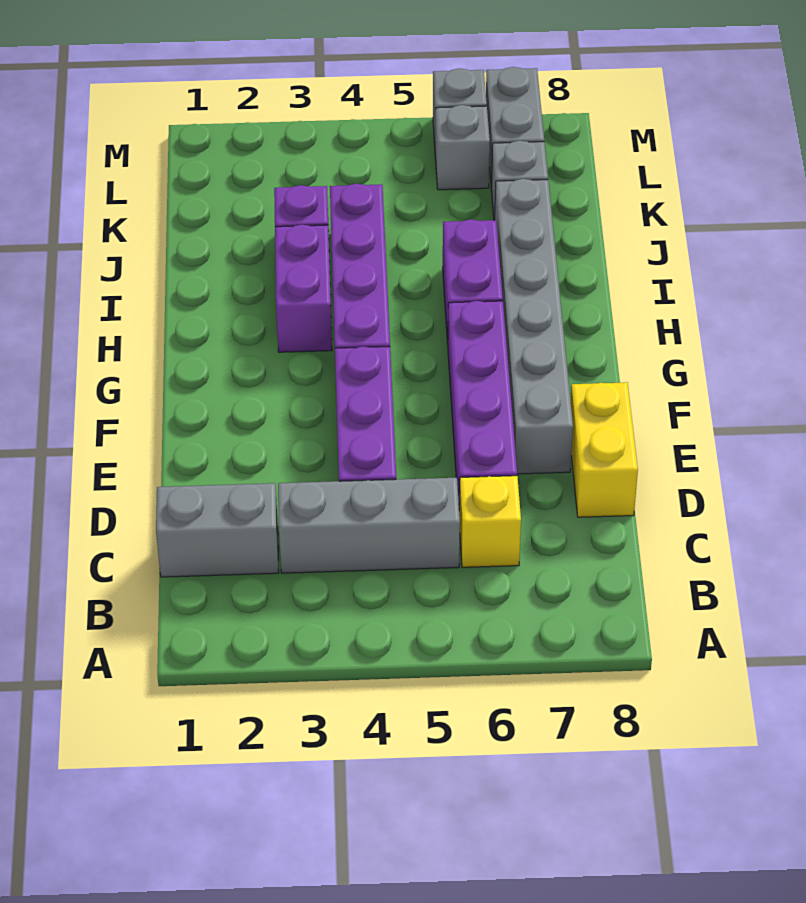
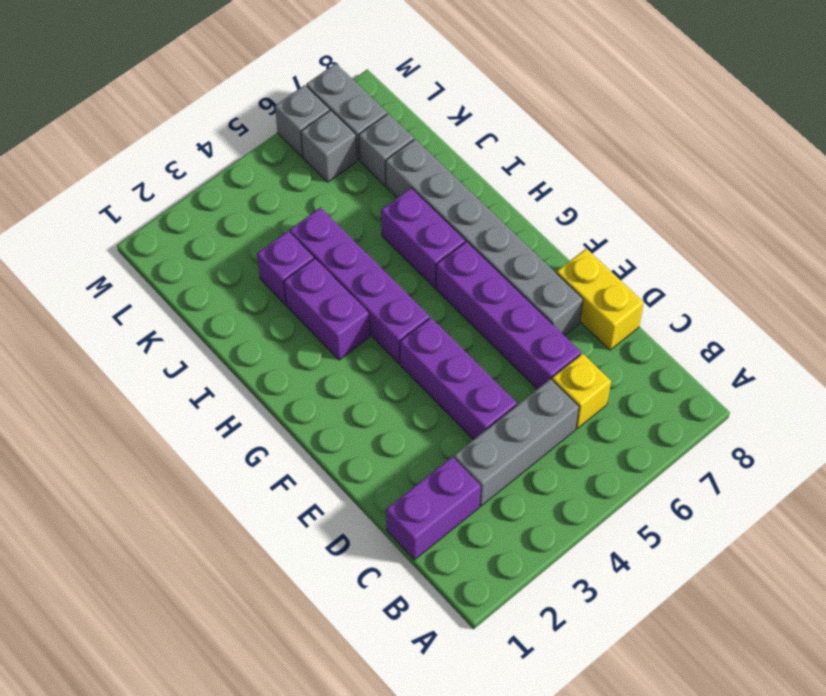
grey brick C1:C2 level 1 -> purple brick C1:C2 level 1

